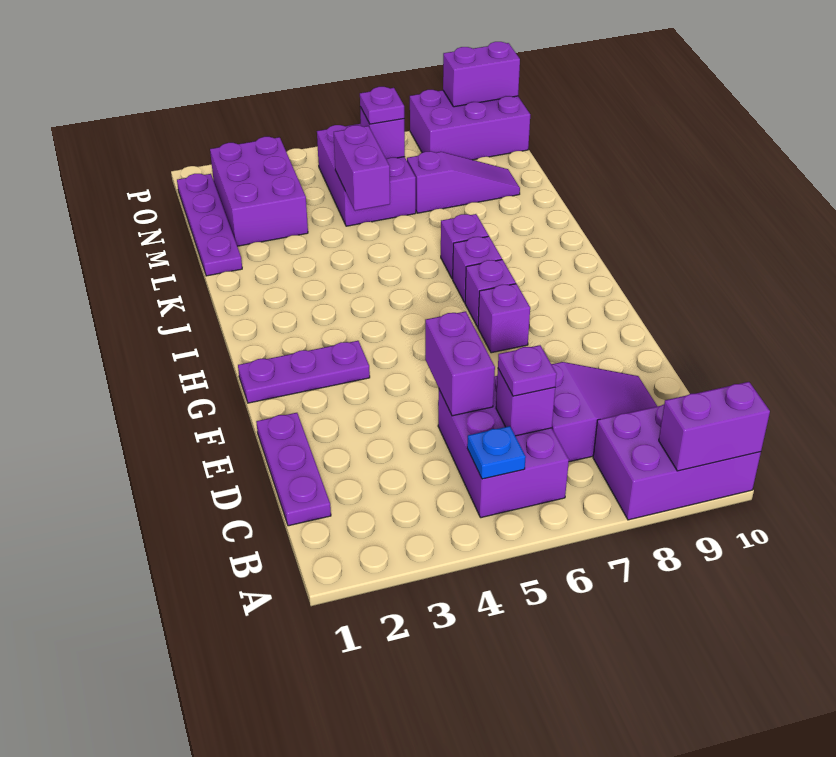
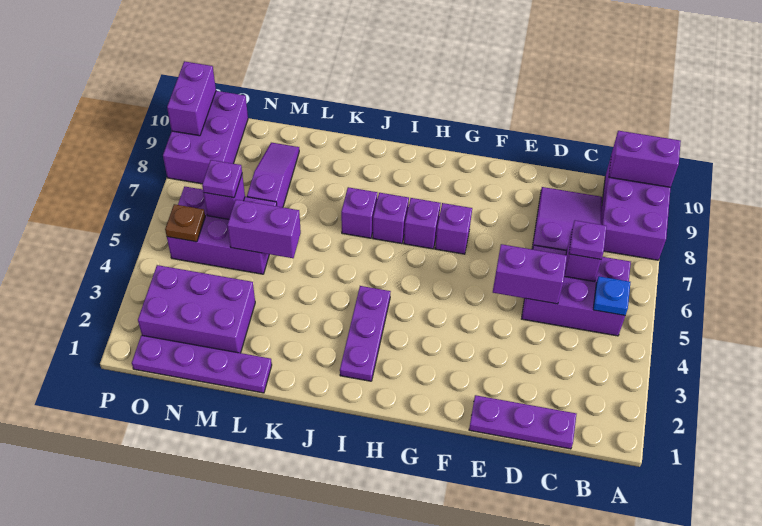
purple brick A9:A10 level 2 -> purple brick A10:B10 level 2
purple plate G1:G3 level 1 -> purple plate I2:I4 level 1
none -> brown plate O5 level 2

